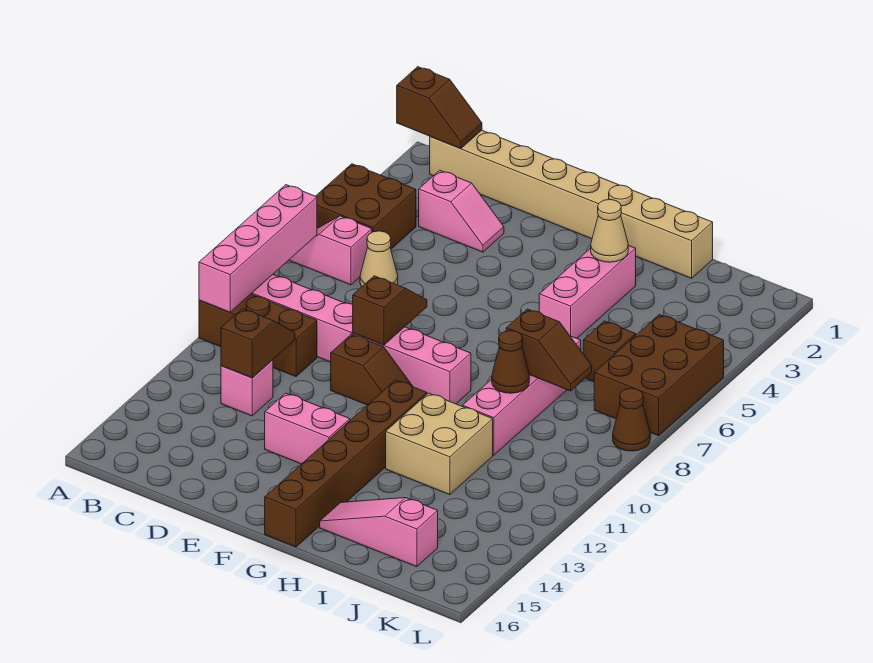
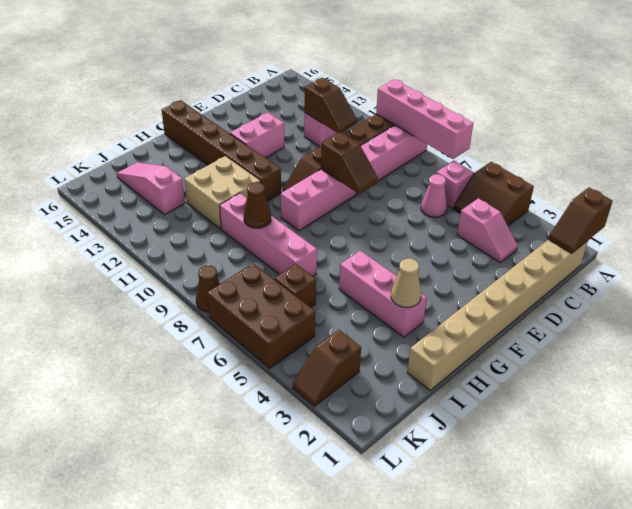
brown brick A4:B5 level 1 -> brown slope A4:B5 level 1 top A
pink slope C3:D3 level 1 top C -> pink slope C3:C4 level 1 top 4
tan cone C6 level 1 -> pink cone C6 level 1
pink slope H15:J15 level 1 top J -> pink slope J13:J15 level 1 top 13
brown slope I8:J8 level 2 top I -> brown slope K3:L3 level 1 top K

